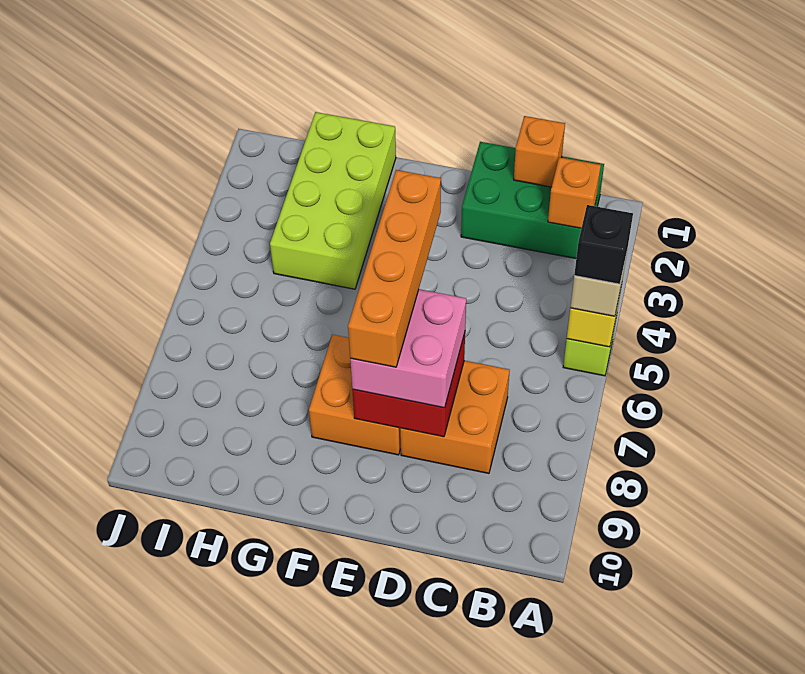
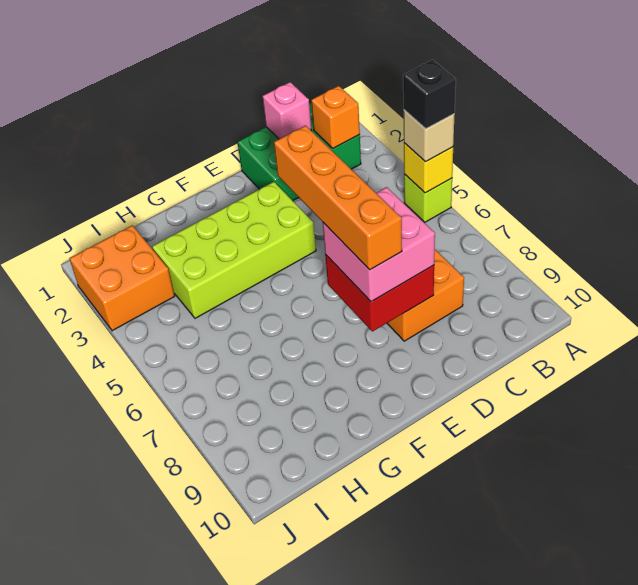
orange brick C1 level 2 -> pink brick C1 level 2
orange brick E7:F8 level 1 -> orange brick I2:J3 level 1
lime brick G1:H4 level 1 -> lime brick E3:H4 level 1

